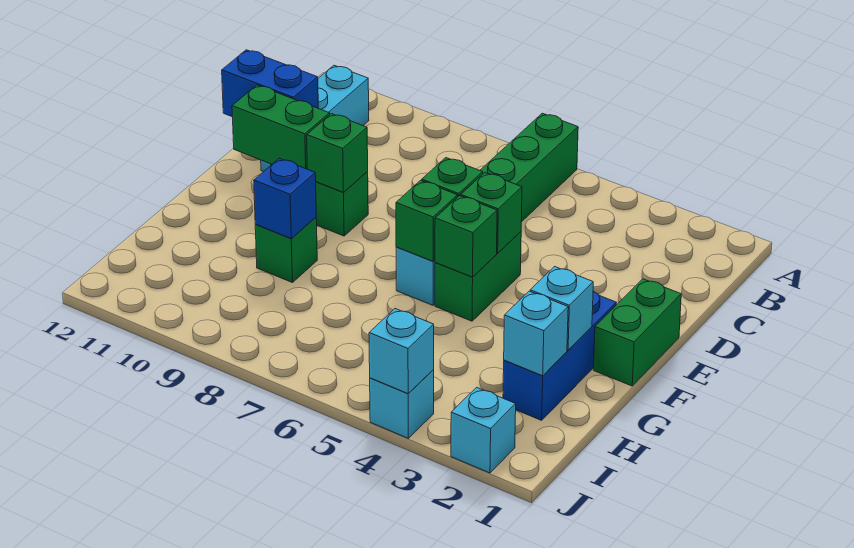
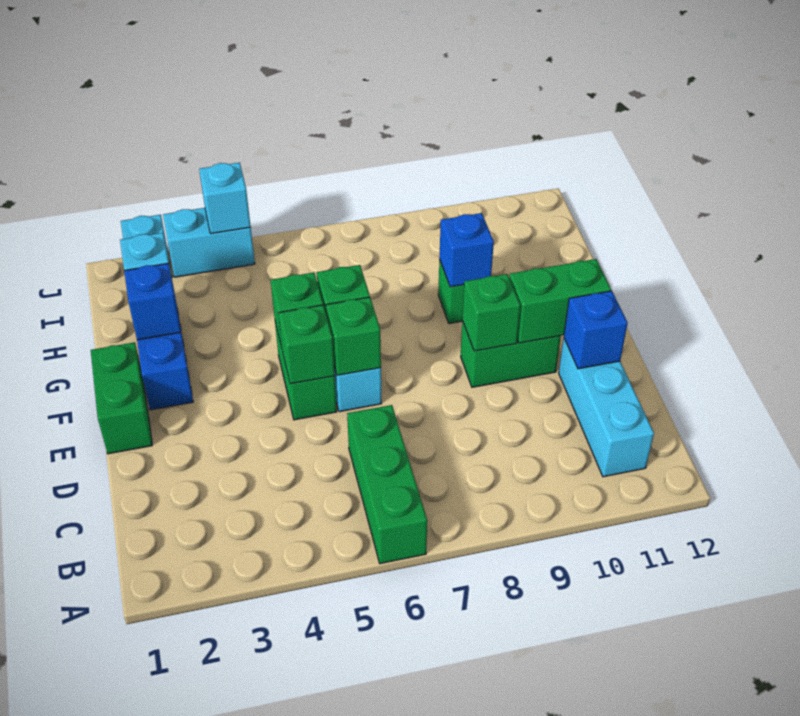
blue brick D11:D12 level 2 -> blue brick D11 level 2
cyan brick G2 level 2 -> blue brick G2 level 2
cyan brick J4 level 1 -> cyan brick J3:J4 level 1

